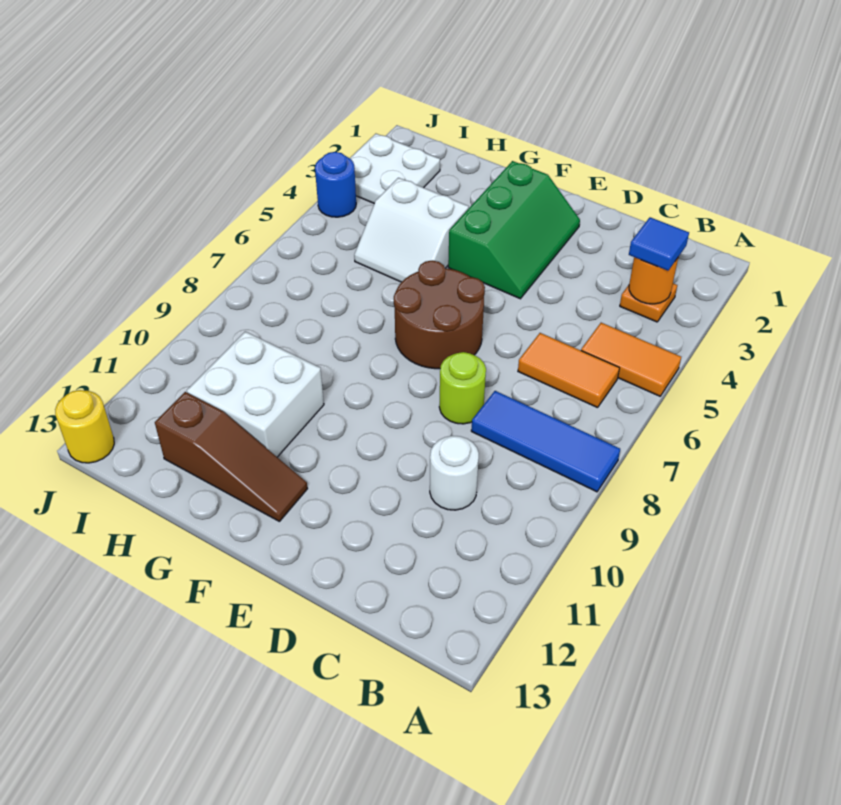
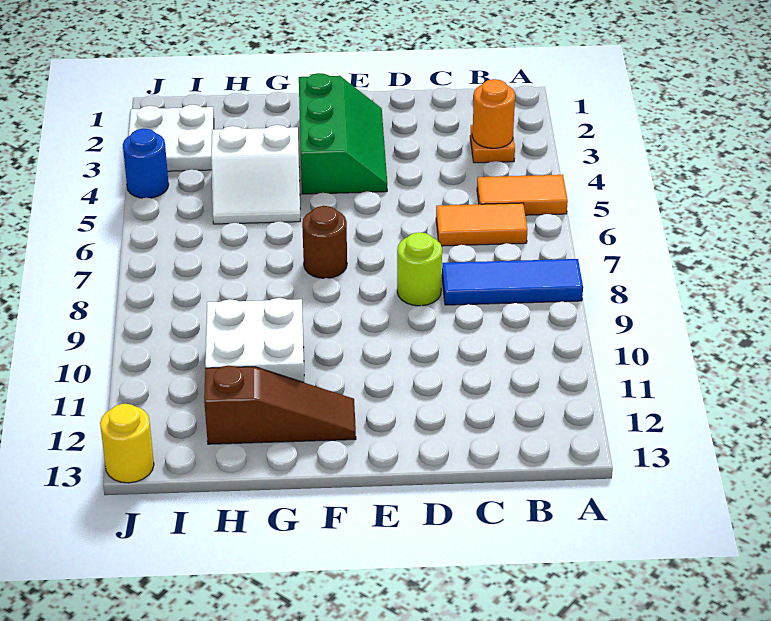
blue tile B3 level 3 -> none
white round brick C10 level 1 -> none
brown round brick E6:F7 level 1 -> brown round brick F7 level 1

